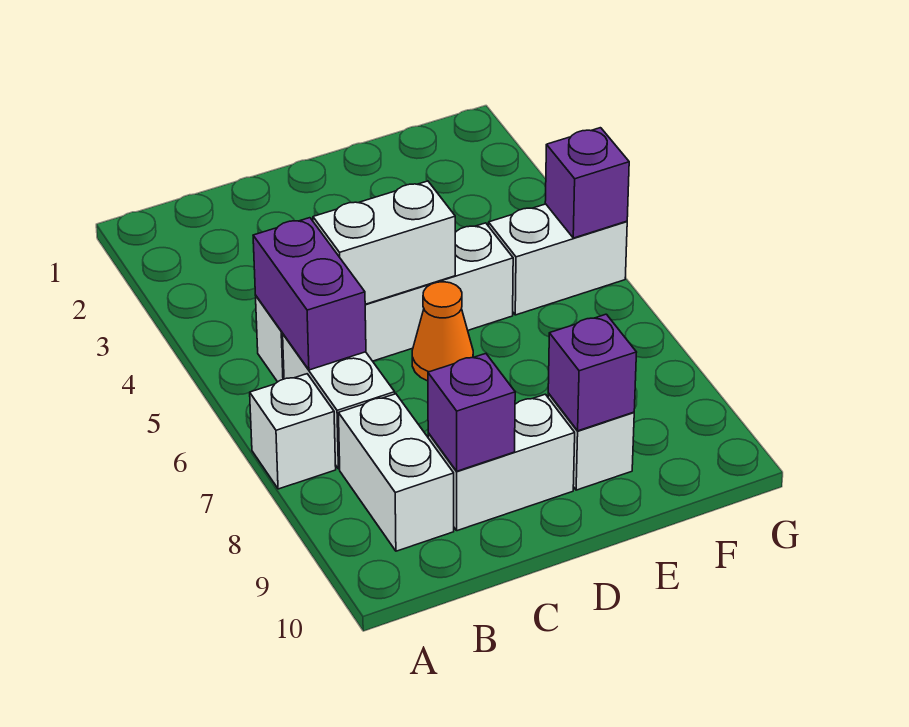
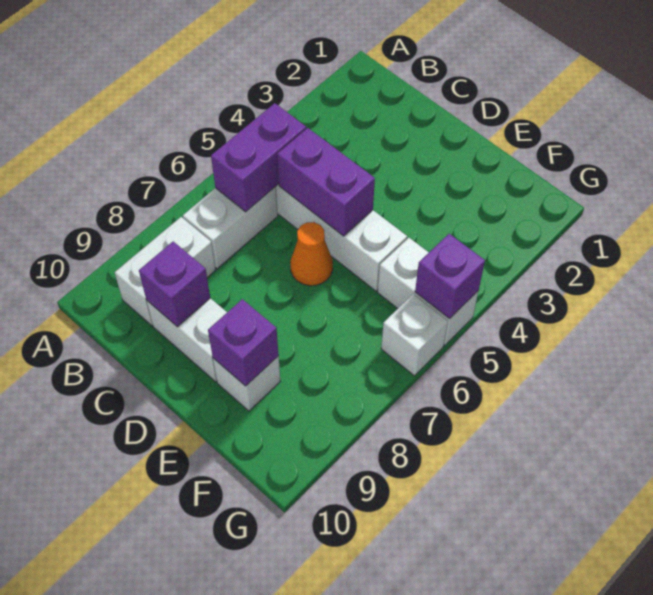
white brick A7 level 1 -> white brick G6 level 1
white brick C5:D5 level 2 -> purple brick C5:D5 level 2

